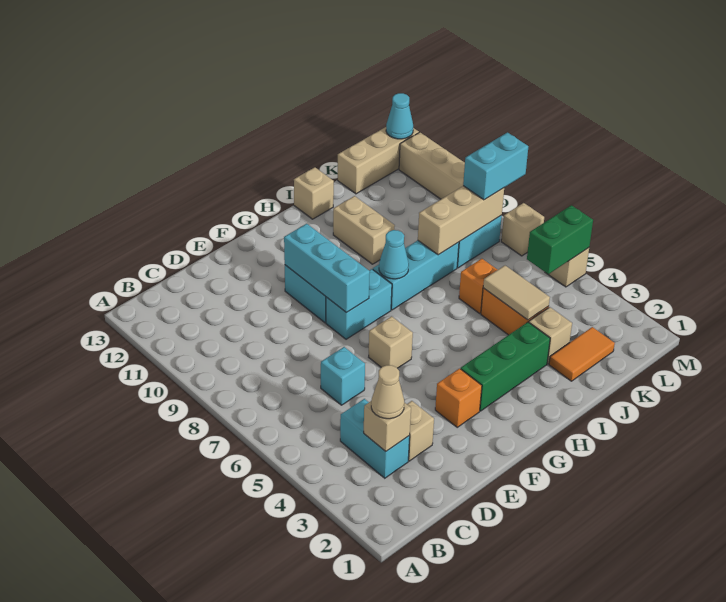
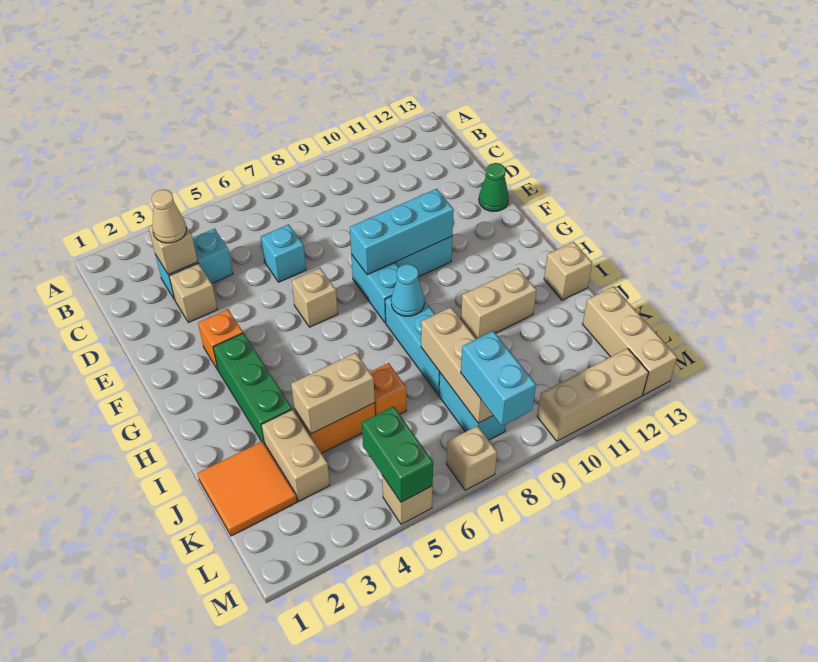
none -> green cone E13 level 1
orange tile J2:K2 level 1 -> orange tile J1:K2 level 1
tan brick J3 level 1 -> tan brick J3:K3 level 1
tan tile J4:J5 level 2 -> tan brick J4:J5 level 2
cyan cone M13 level 2 -> none

